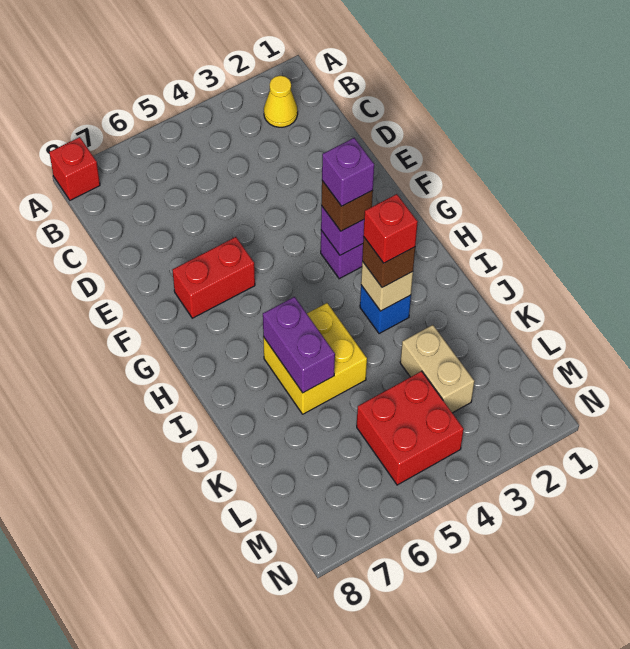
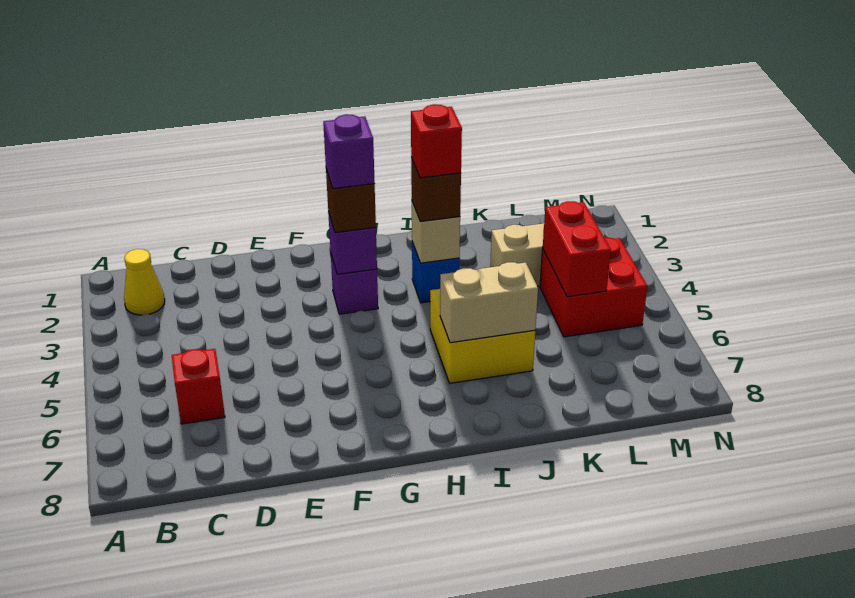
red brick A8 level 1 -> red brick C6 level 1
red brick F6:F7 level 1 -> red brick L4:L5 level 2
purple brick I6:J6 level 2 -> tan brick I6:J6 level 2

